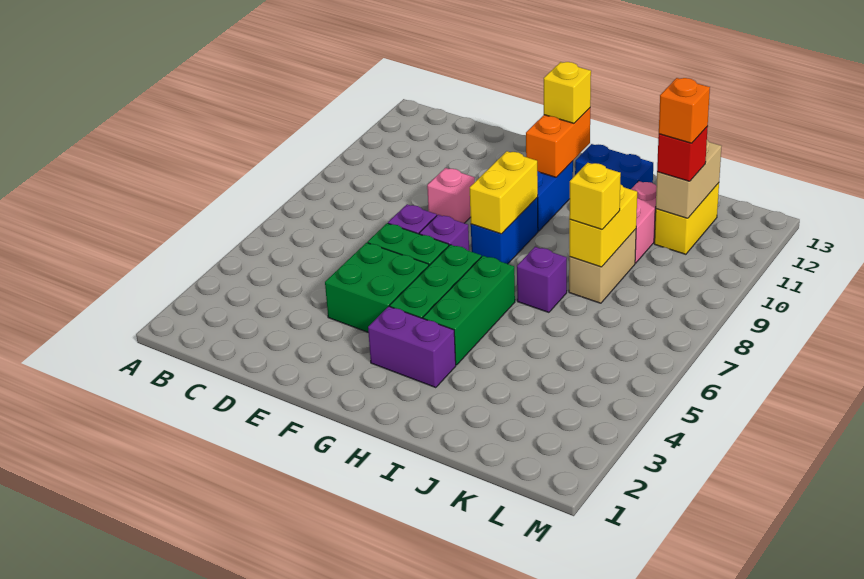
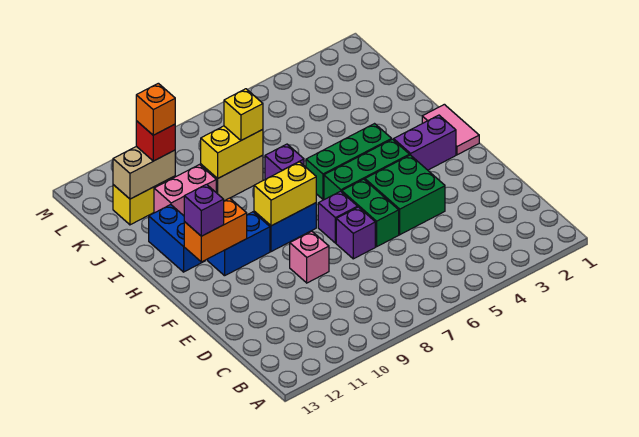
none -> pink tile G1:H1 level 1
purple brick G3:H3 level 1 -> purple brick G2:G3 level 1
yellow brick G12 level 3 -> purple brick G12 level 3

